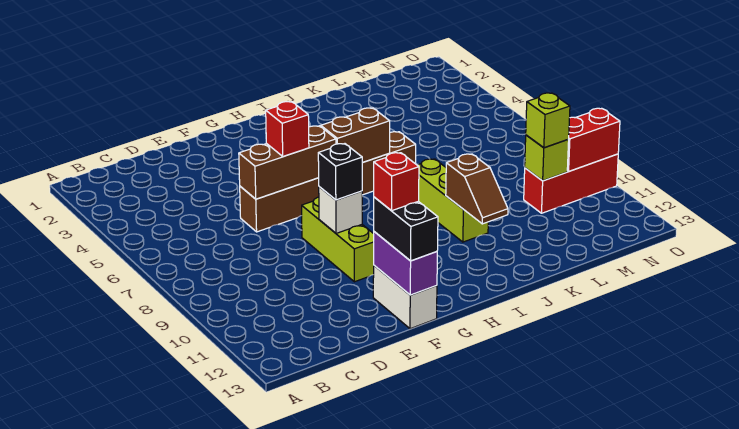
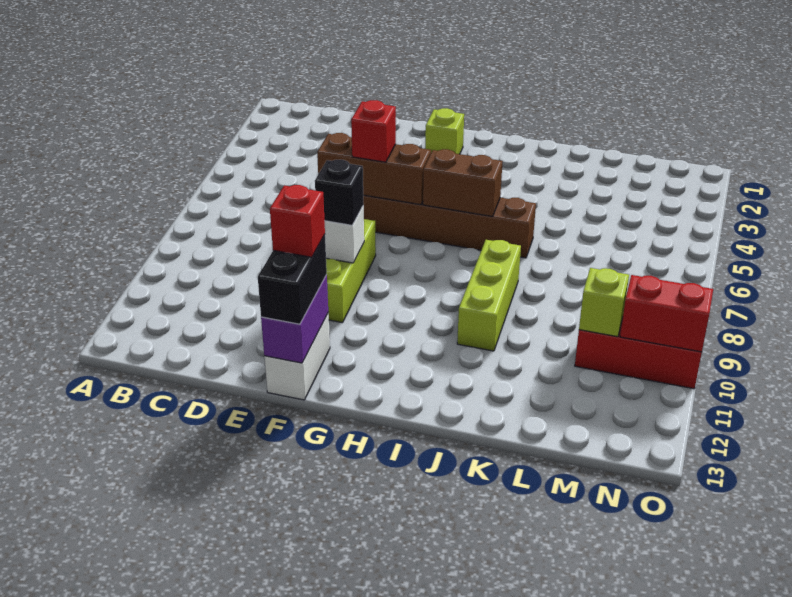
brown slope J10:J11 level 2 top 10 -> none
lime brick M10 level 3 -> lime brick G2 level 1

